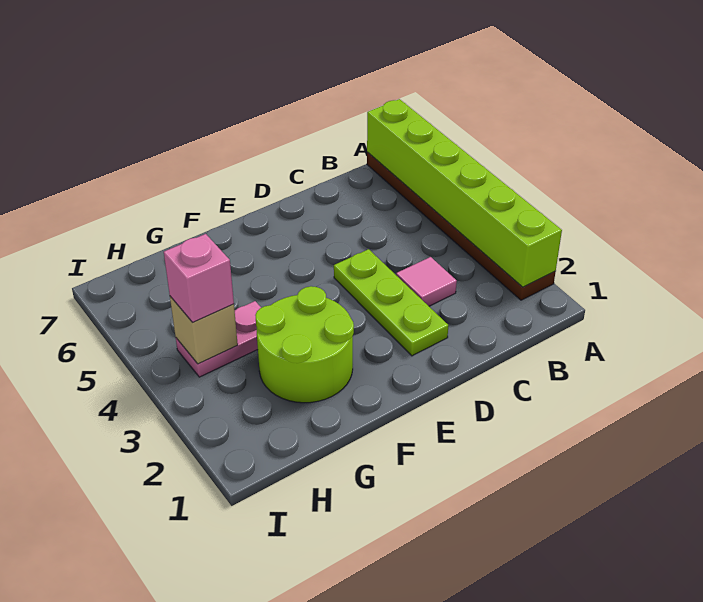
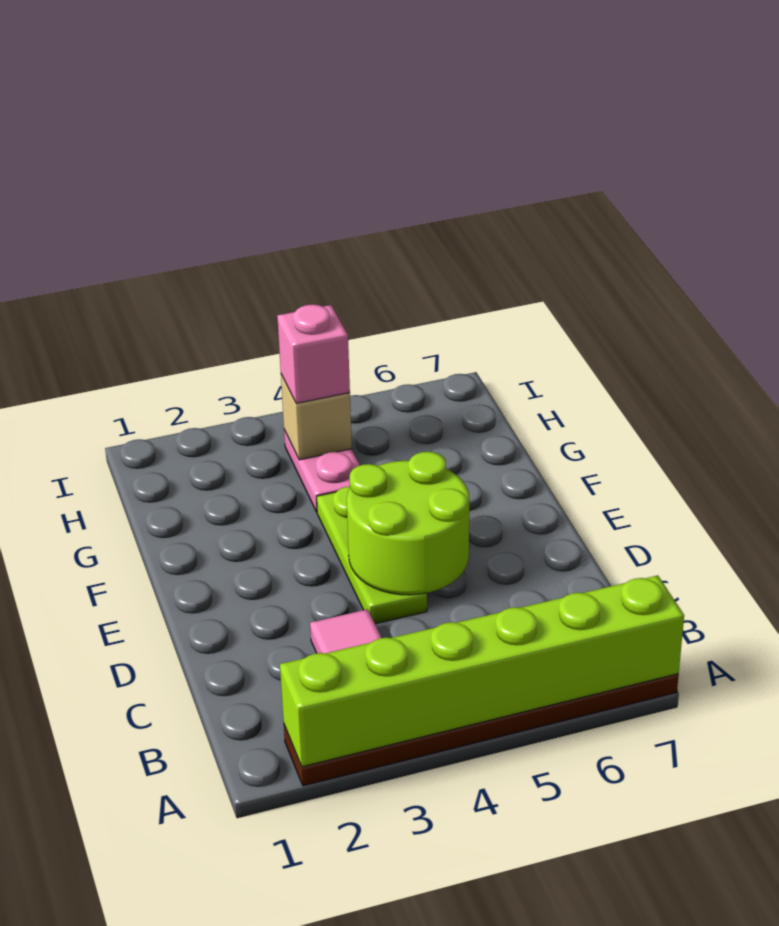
lime plate D2:D4 level 1 -> lime plate D4:F4 level 1
lime round brick F2:G3 level 1 -> lime round brick D4:E5 level 2

